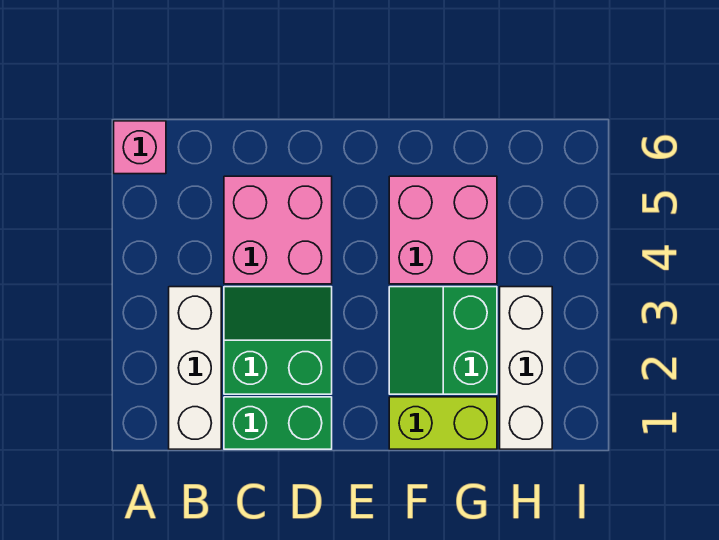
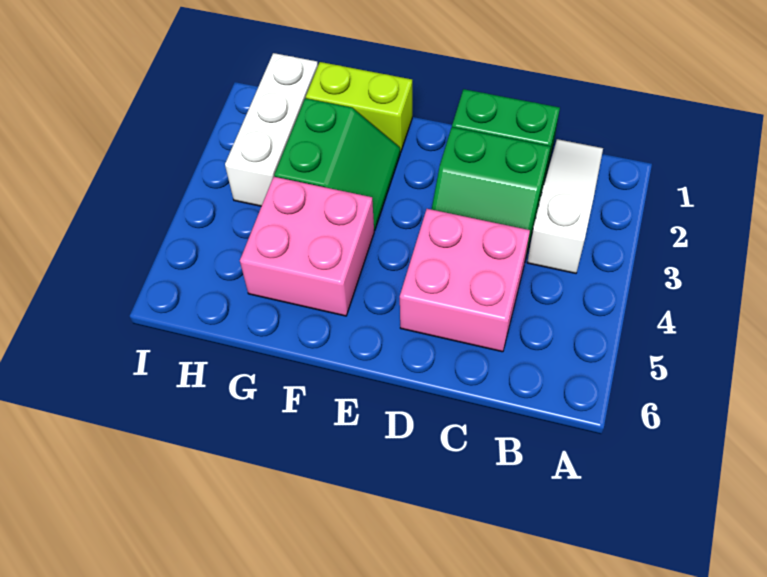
pink brick A6 level 1 -> none
white brick B1:B3 level 1 -> white slope B1:B3 level 1 top 3

